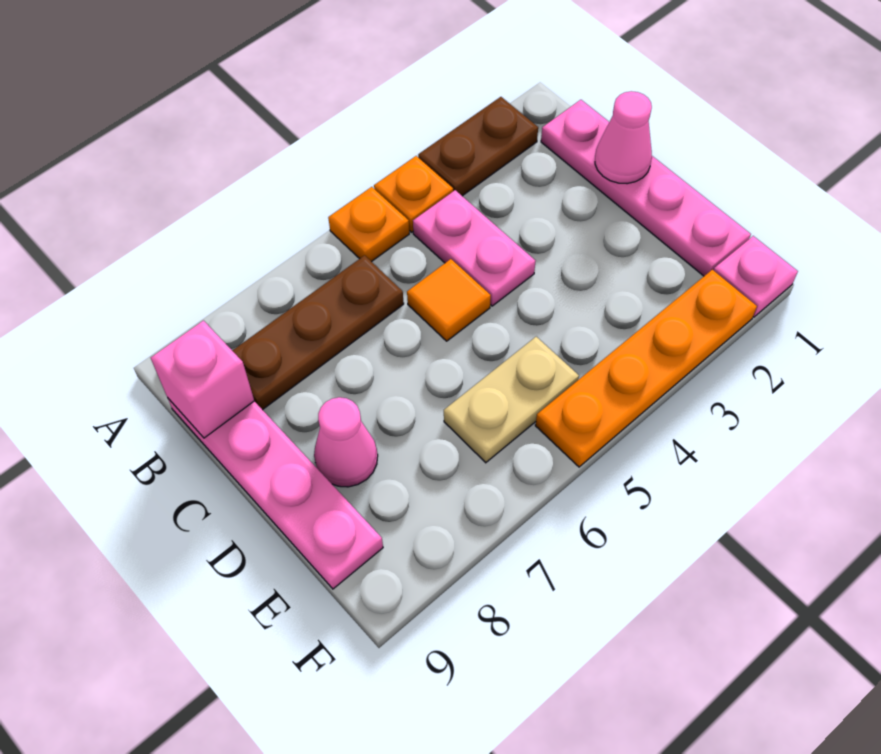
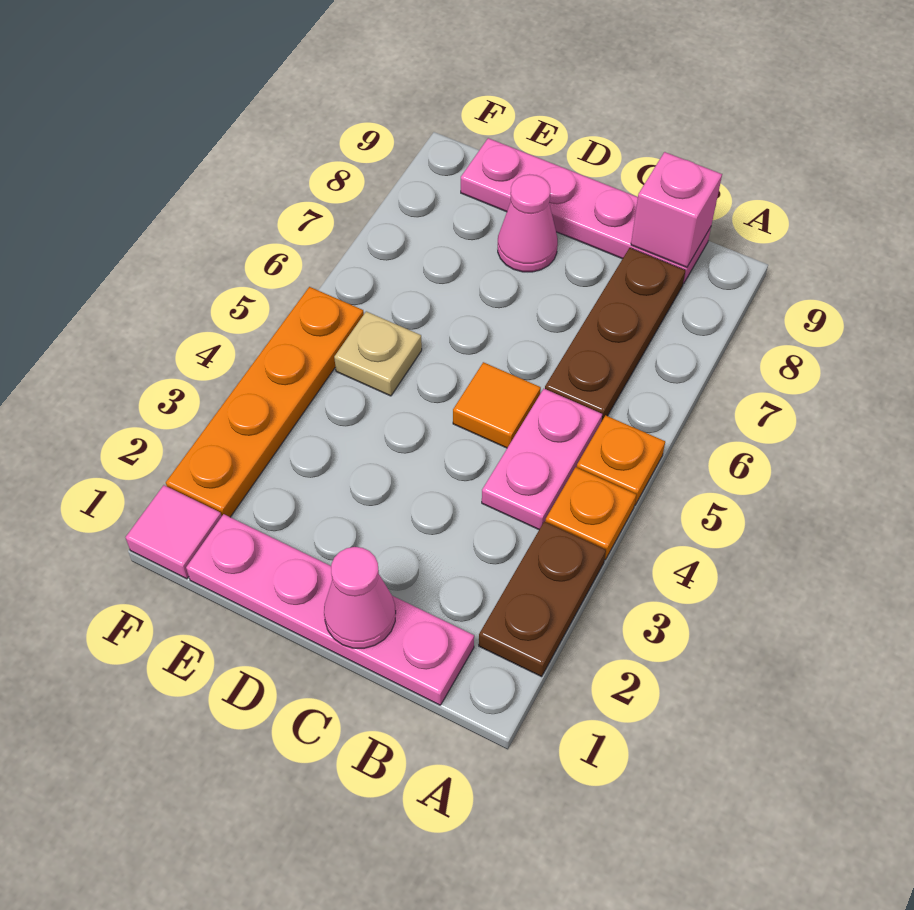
pink plate B4:C4 level 1 -> pink plate B4:B5 level 1
tan plate E5:E6 level 1 -> tan plate E5 level 1
pink plate F1 level 1 -> pink tile F1 level 1

